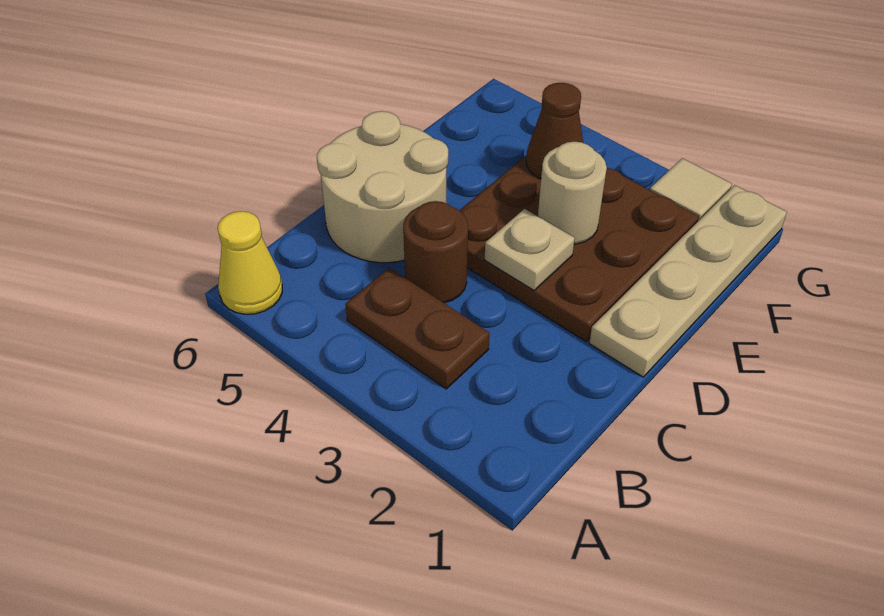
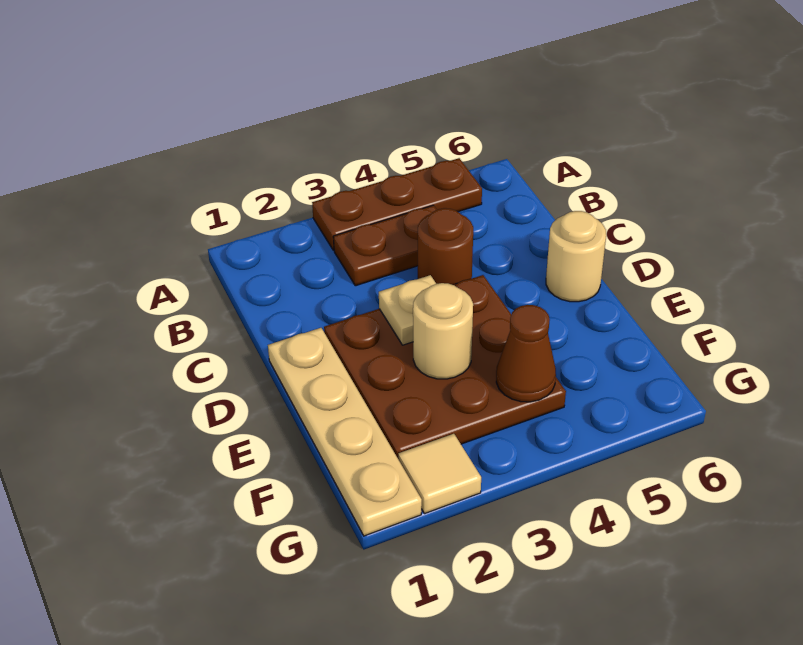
none -> brown plate A3:A5 level 1
yellow cone A6 level 1 -> none
tan round brick C5:D6 level 1 -> tan round brick D6 level 1

